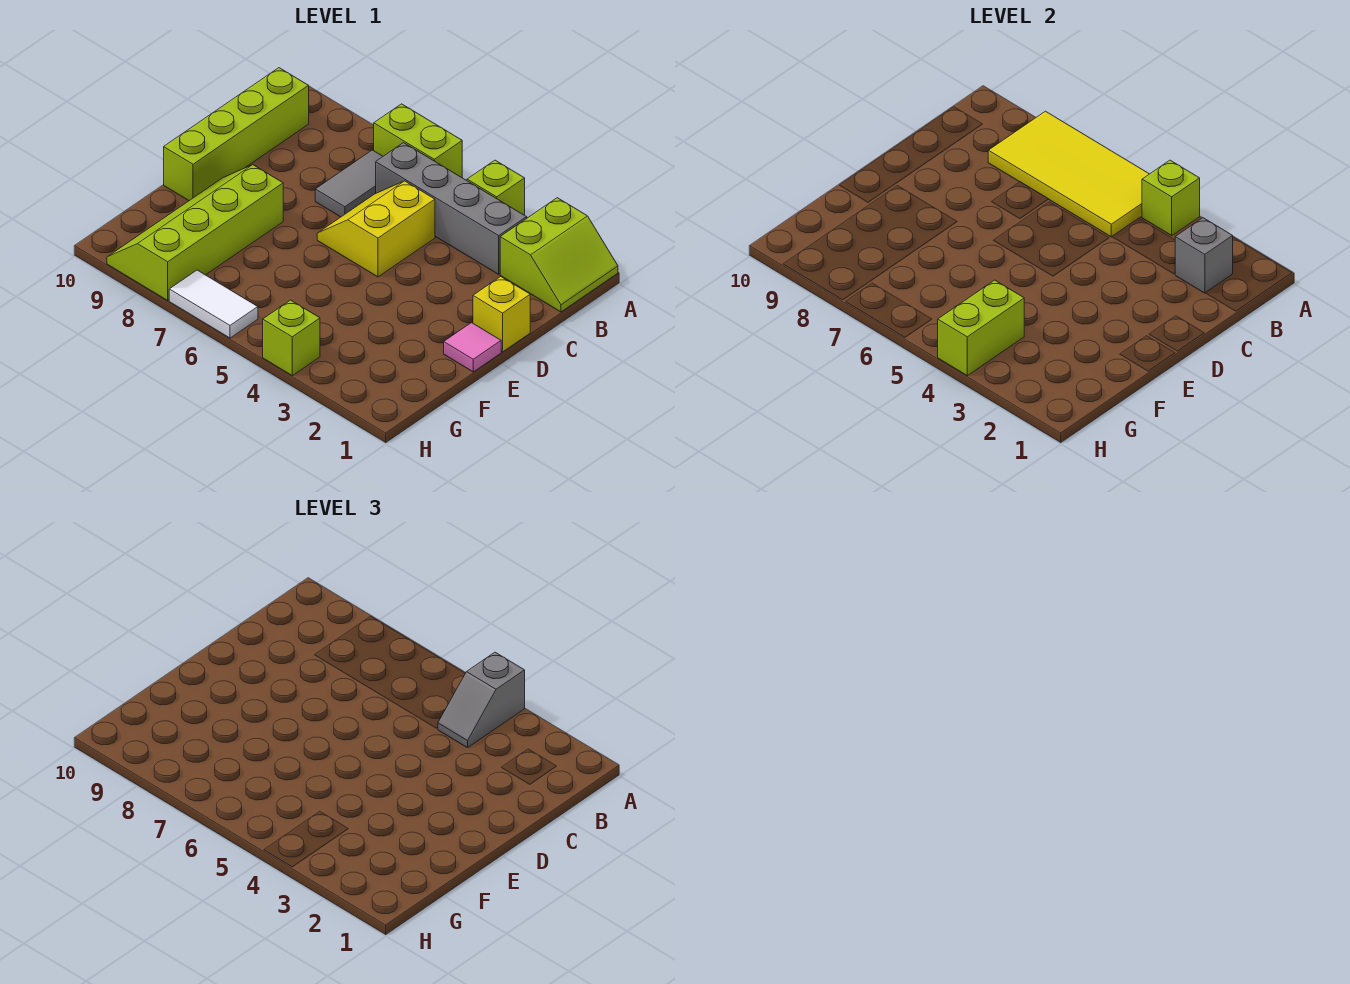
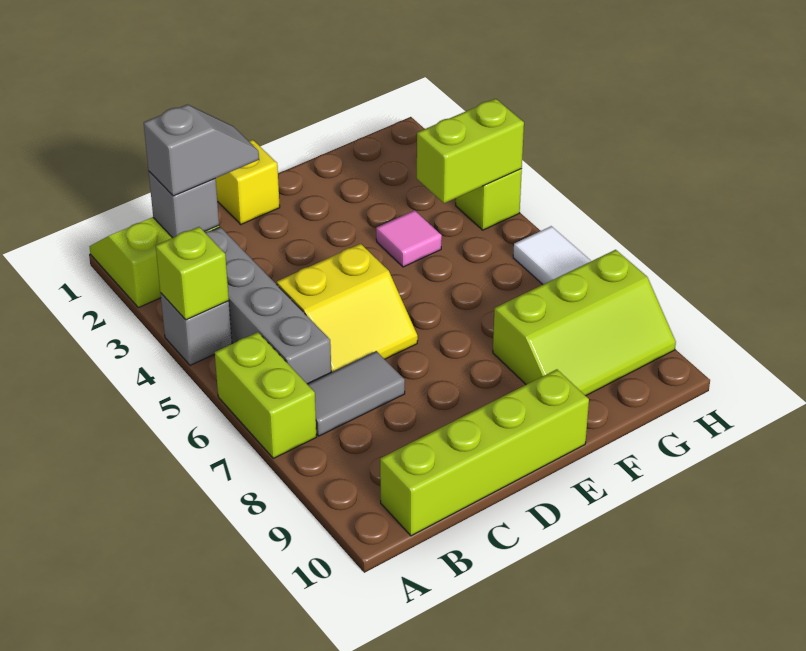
lime brick A4 level 1 -> grey brick A4 level 1
grey slope A4:B4 level 3 top A -> grey slope B2:C2 level 3 top B
yellow tile A5:B8 level 2 -> none
pink tile E1 level 1 -> pink tile F4 level 1
lime slope E8:H9 level 1 top 8 -> lime slope F8:H9 level 1 top 8

